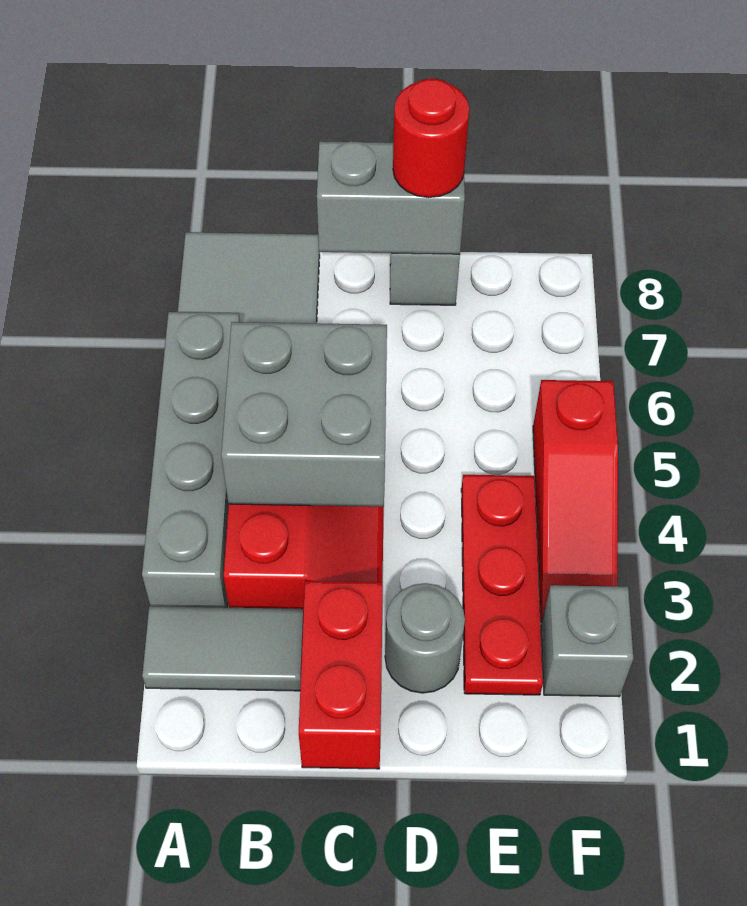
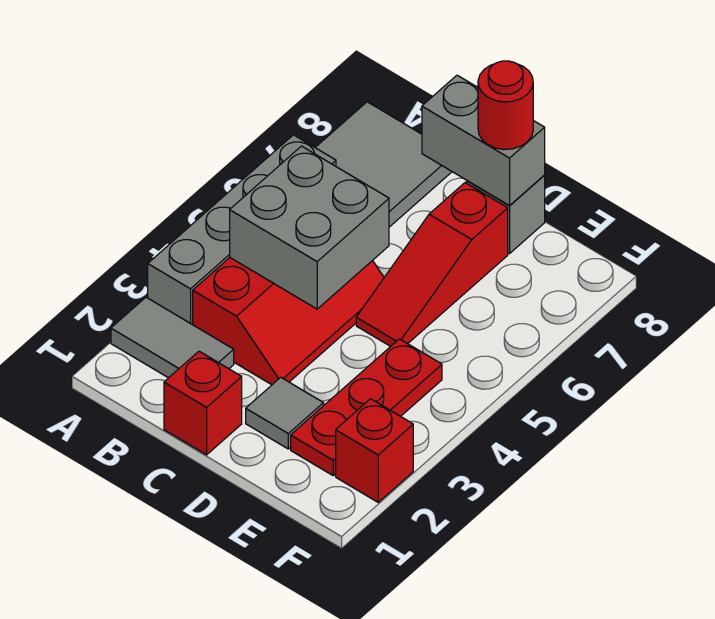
red brick C1:C2 level 1 -> red brick C1 level 1
grey round brick D2 level 1 -> grey tile D2 level 1
grey brick F2 level 1 -> red brick F2 level 1
red slope F3:F5 level 1 top 5 -> red slope D5:D7 level 1 top 7

